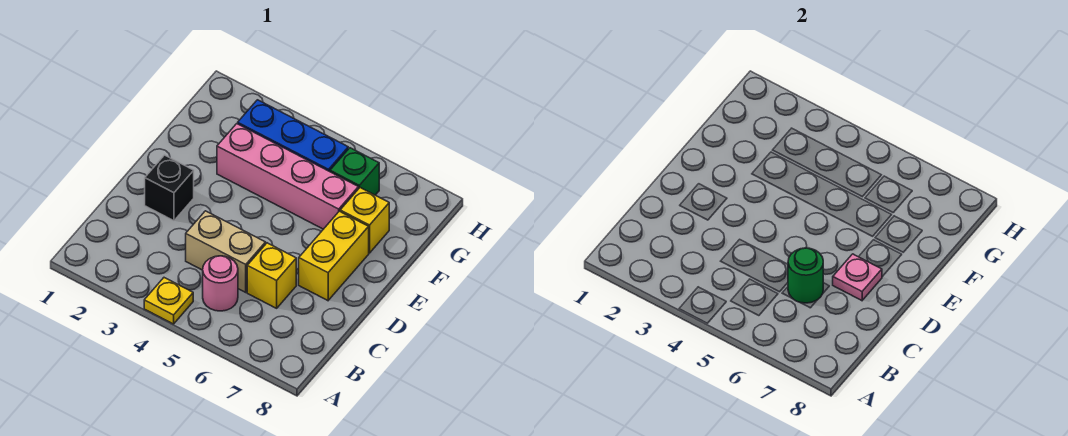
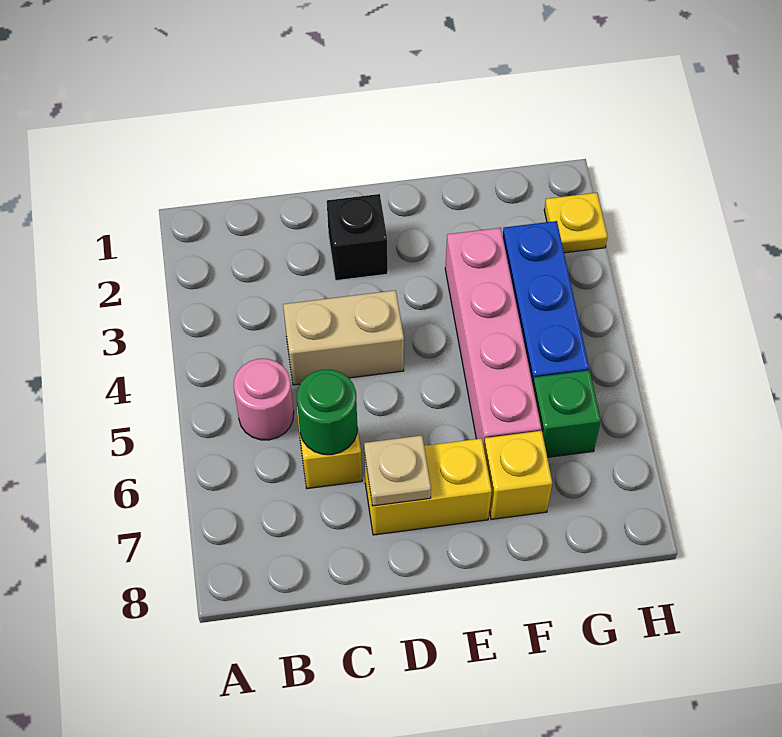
yellow plate A4 level 1 -> yellow plate H2 level 1
tan brick C4:C5 level 1 -> tan brick C4:D4 level 1
pink plate D7 level 2 -> tan plate D7 level 2

